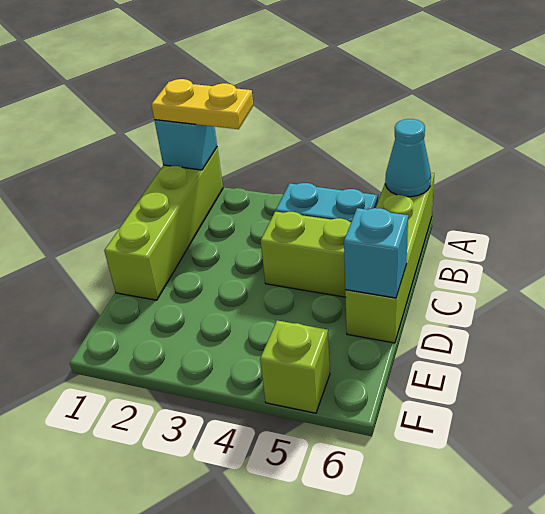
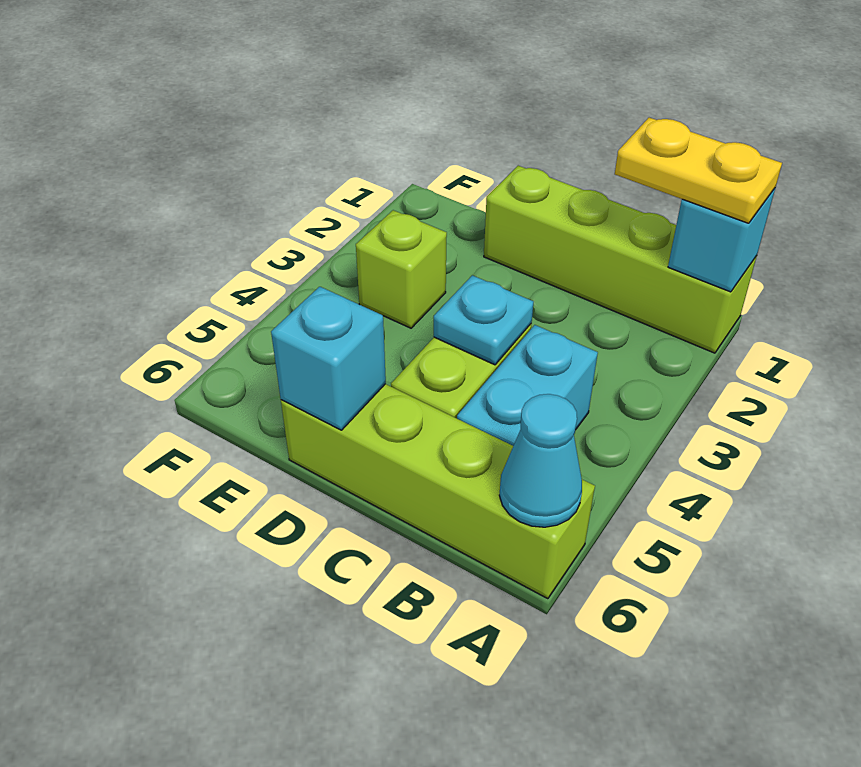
yellow plate A1:A2 level 3 -> yellow plate A1:B1 level 3
none -> cyan plate C4 level 2
lime brick F5 level 1 -> lime brick E3 level 1

